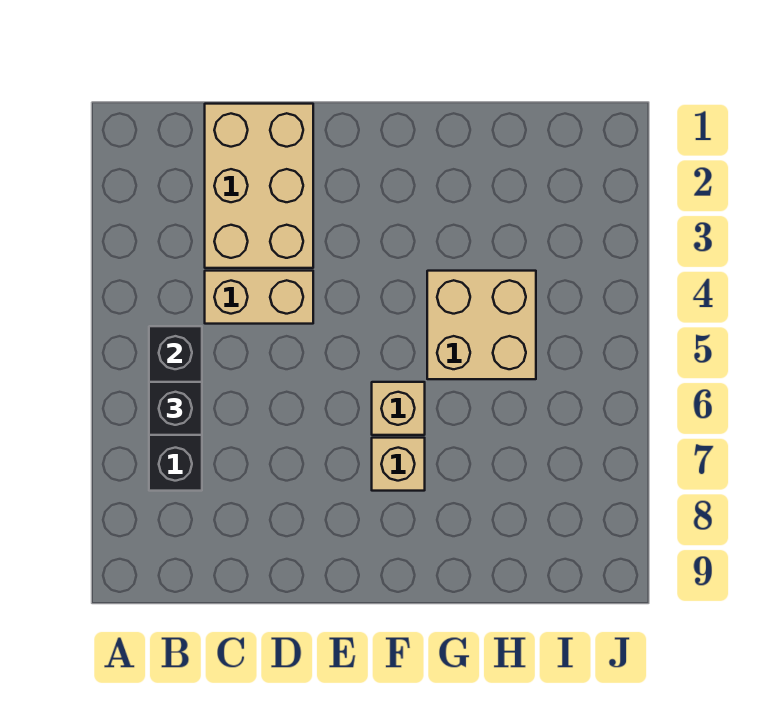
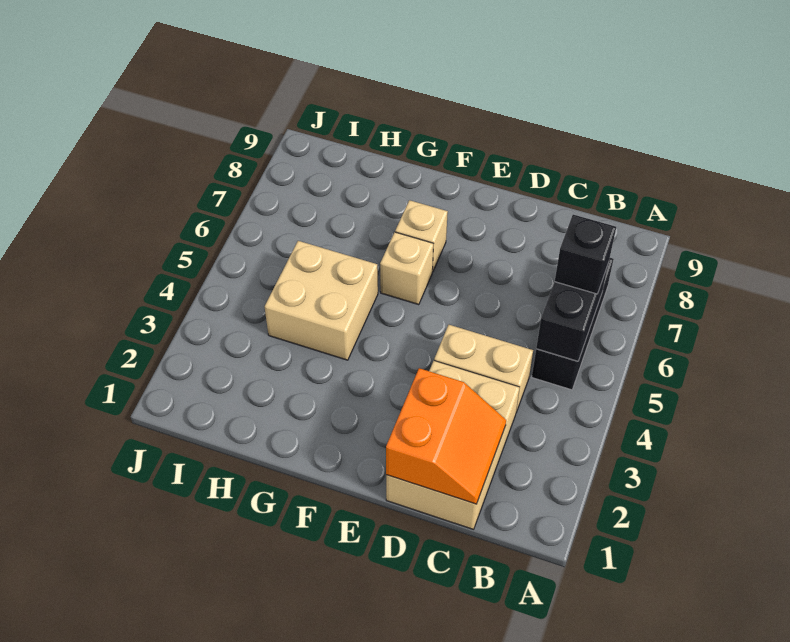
none -> orange slope C1:D2 level 2 top D

